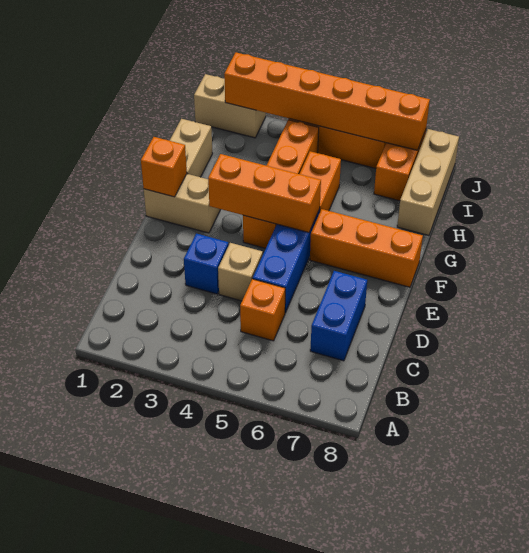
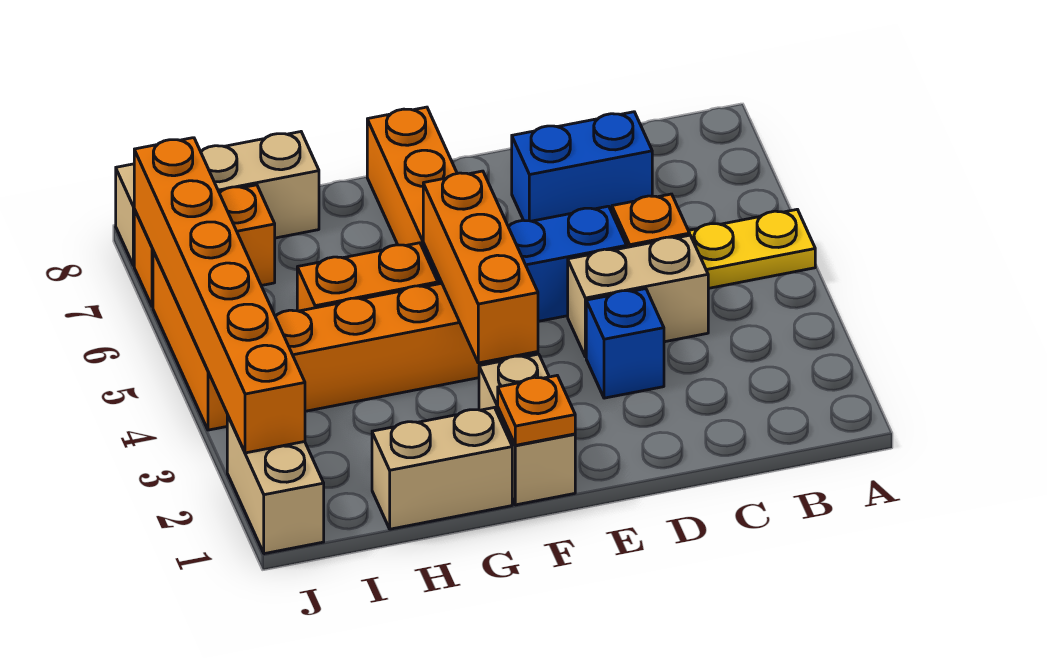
none -> yellow plate A5:B5 level 1
tan brick D4 level 1 -> tan brick C4:D4 level 1
orange brick F1 level 2 -> orange plate F1 level 2

